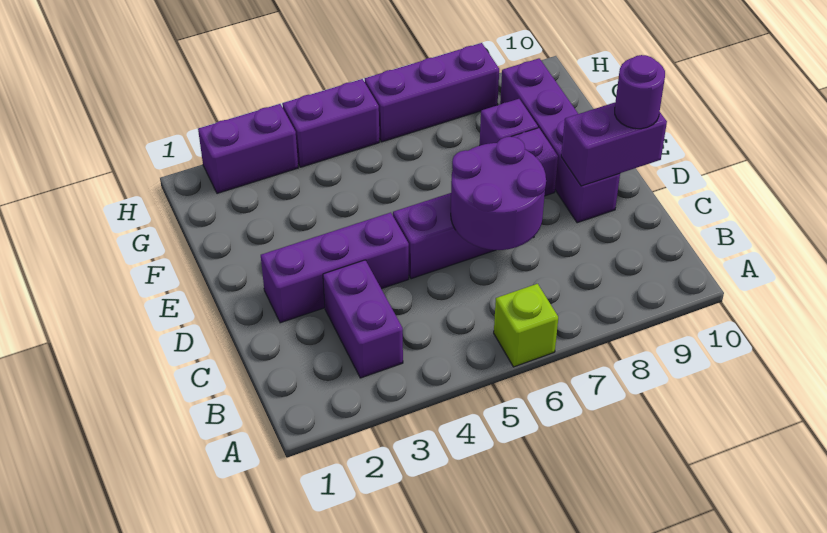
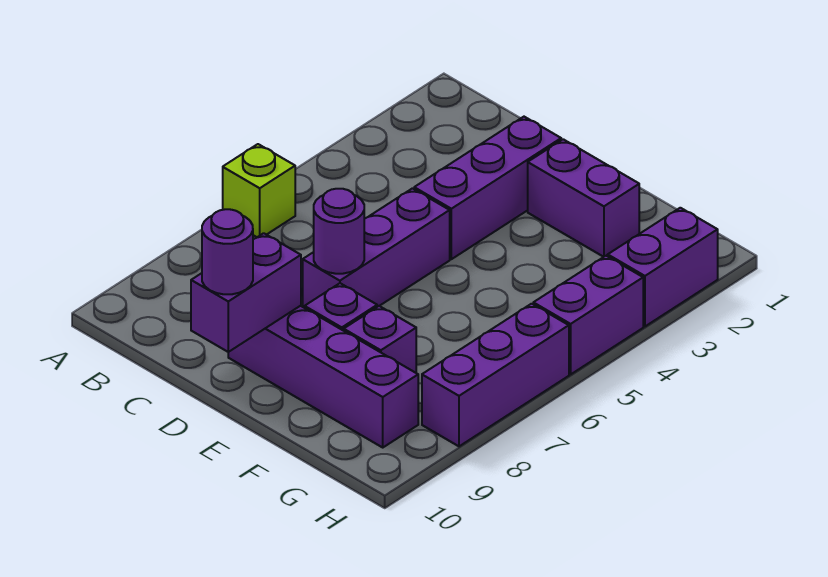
purple brick B3:C3 level 1 -> purple brick E2:F2 level 1
purple round brick C6:D7 level 2 -> purple round brick D7 level 2

